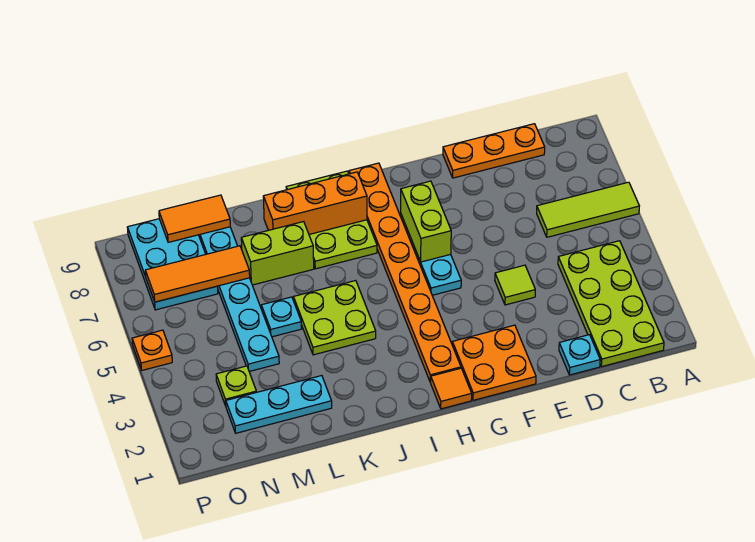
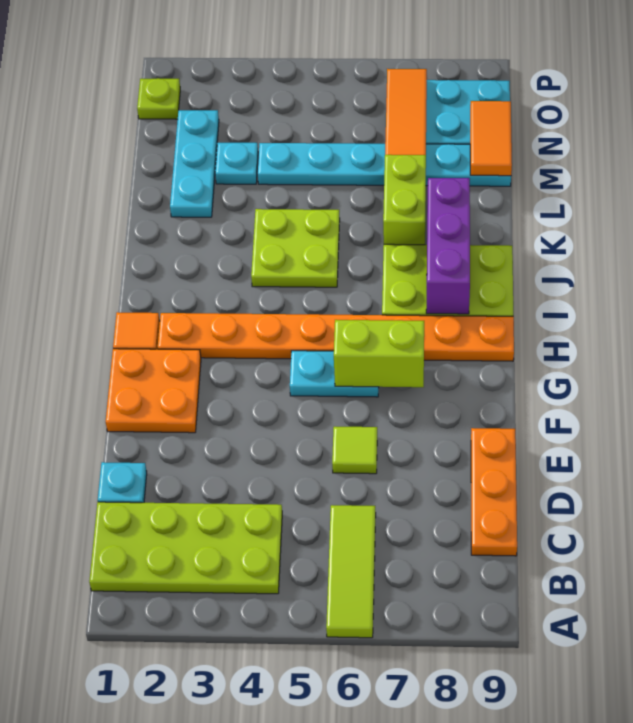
lime tile E4 level 1 -> lime tile E6 level 1
orange brick I8:K8 level 2 -> purple brick I8:K8 level 2
cyan plate L5 level 1 -> cyan plate M3 level 1
lime plate N3 level 1 -> lime plate O1 level 1
orange plate P5 level 1 -> none

